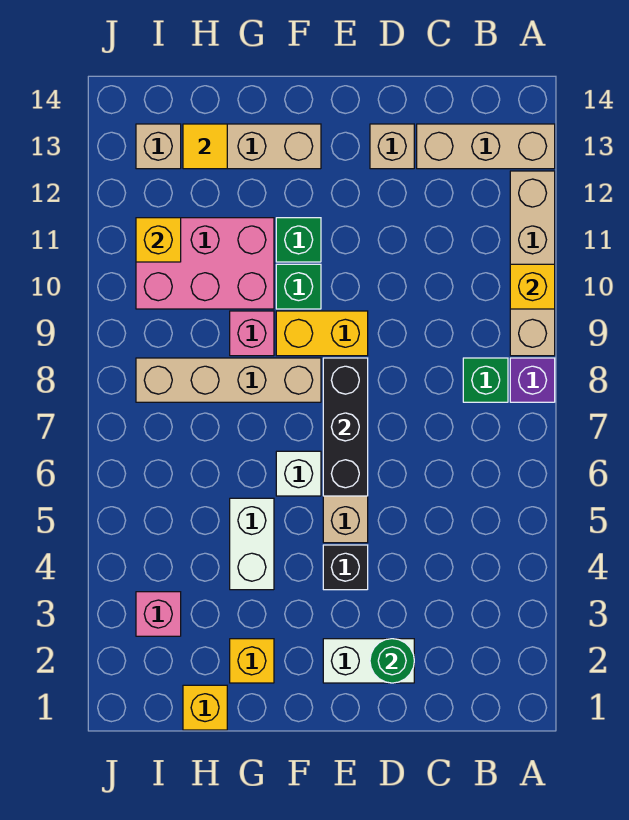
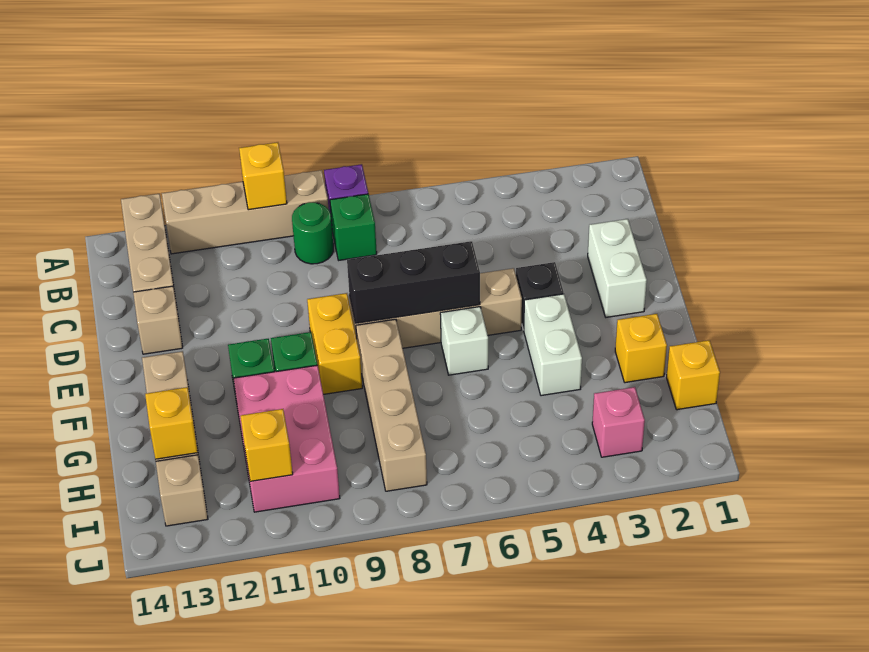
green round brick D2 level 2 -> green round brick B9 level 1
white brick G4:G5 level 1 -> white brick F4:G4 level 1
pink brick G9 level 1 -> none
yellow tile H13 level 2 -> yellow brick H13 level 2

